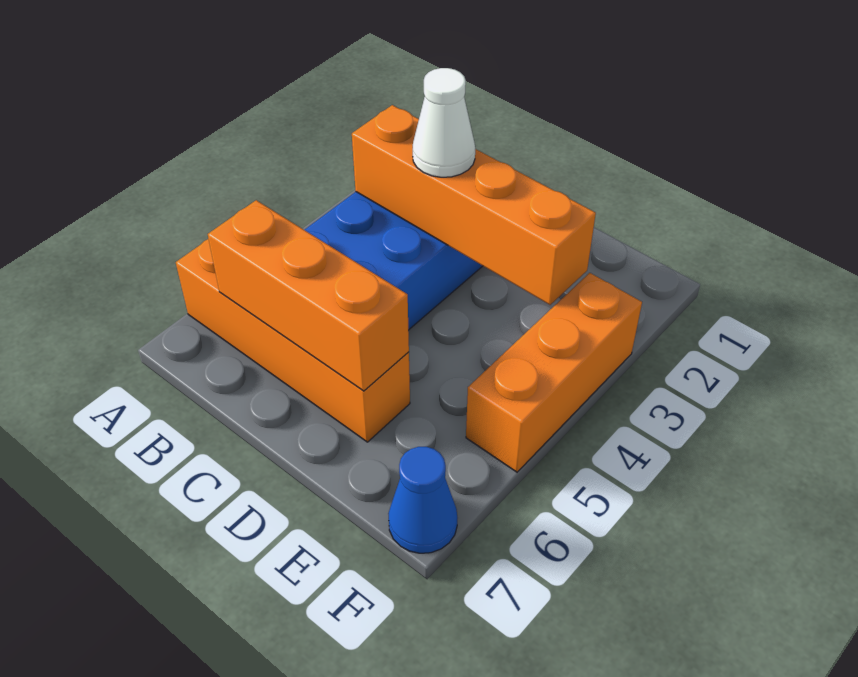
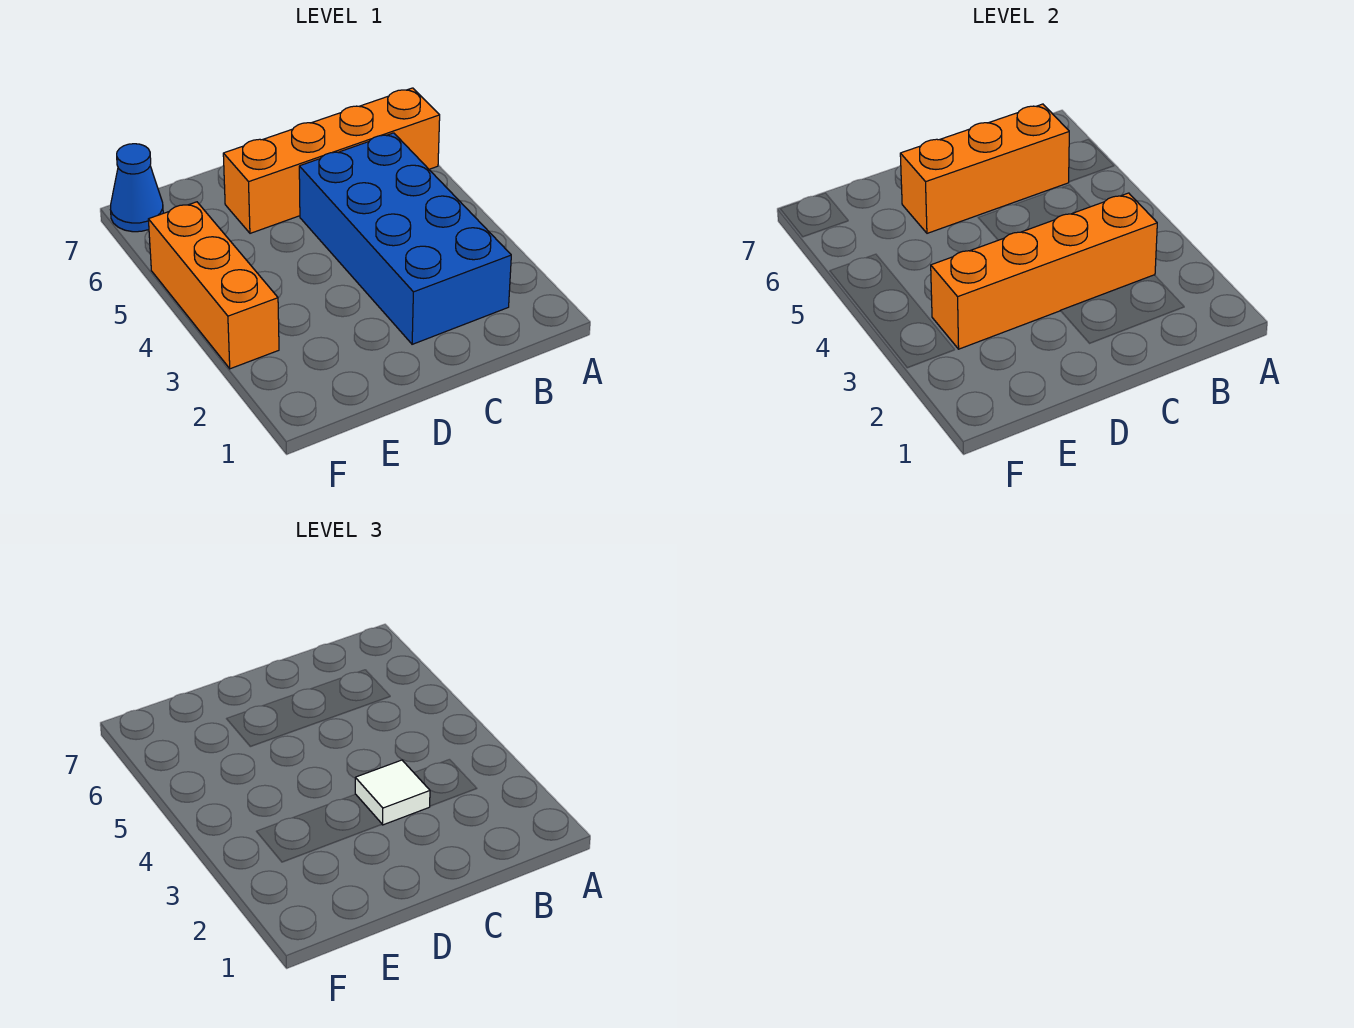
white cone C3 level 3 -> white tile C3 level 3

